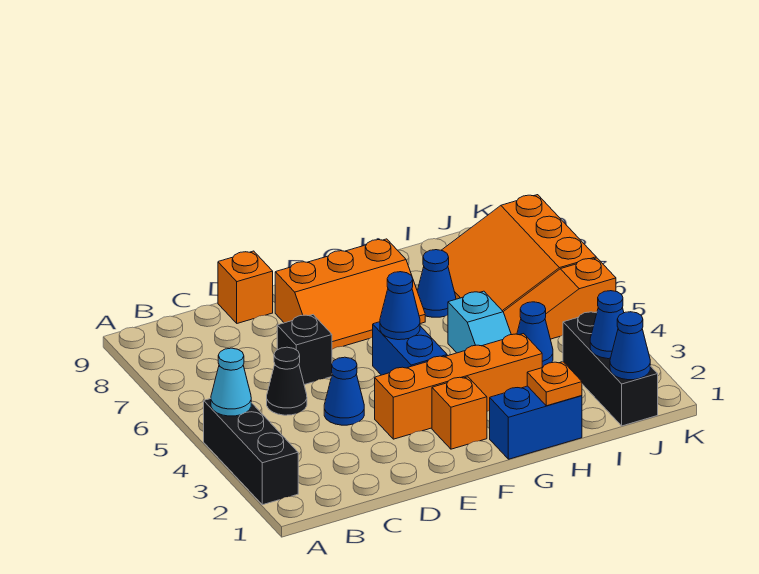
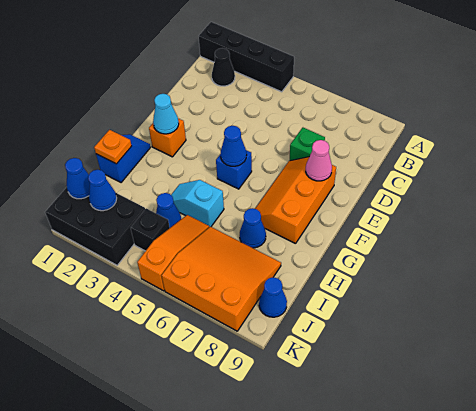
black brick A2:A4 level 1 -> black brick A1:A4 level 1
cyan cone A4 level 2 -> cyan cone F2 level 2
black cone C5 level 1 -> black cone B2 level 1
blue cone D4 level 1 -> blue cone J9 level 1
black brick D6 level 1 -> black brick J4 level 1
none -> green brick D7 level 1
orange brick D9 level 1 -> none
orange brick E3:H3 level 1 -> none
none -> pink cone E8 level 2
blue brick F4:F5 level 1 -> blue brick F5 level 1
blue brick G1:H1 level 1 -> blue slope G1:H1 level 1 top H
black brick J1:J3 level 1 -> black brick J1:K3 level 1

